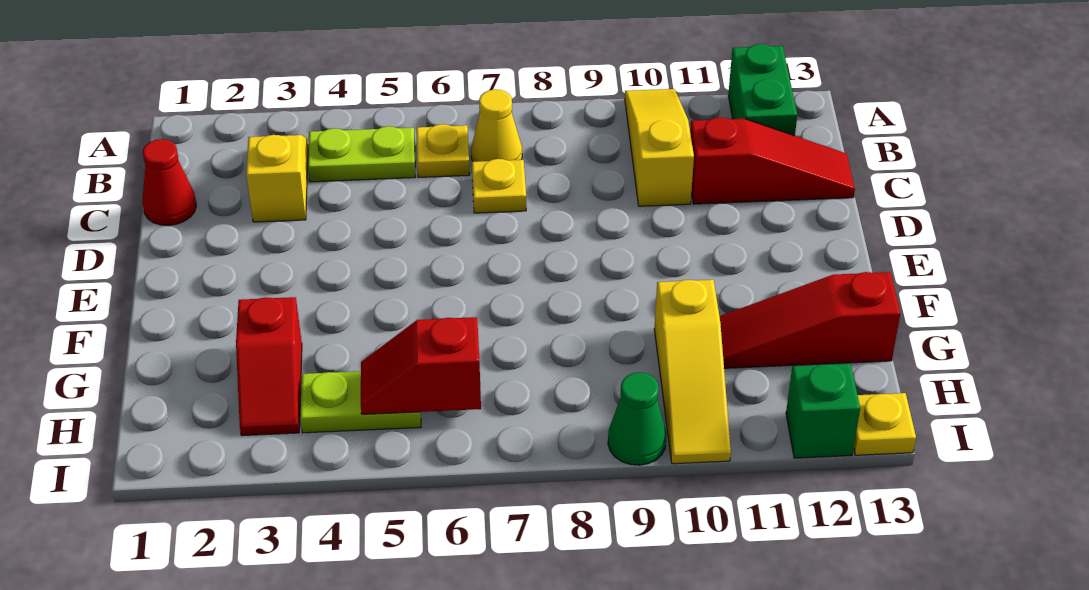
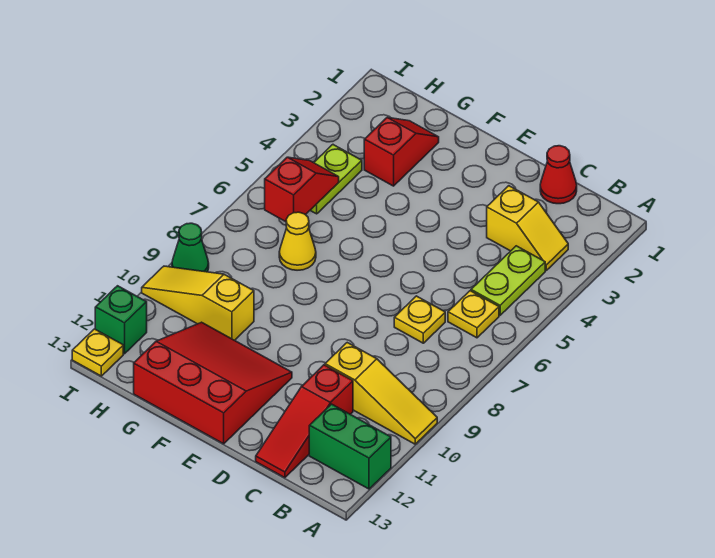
yellow cone B7 level 1 -> yellow cone G7 level 1
red slope G3:H3 level 1 top G -> red slope G2:G3 level 1 top 3
red slope G11:G13 level 1 top 13 -> red slope E11:G13 level 1 top 13

